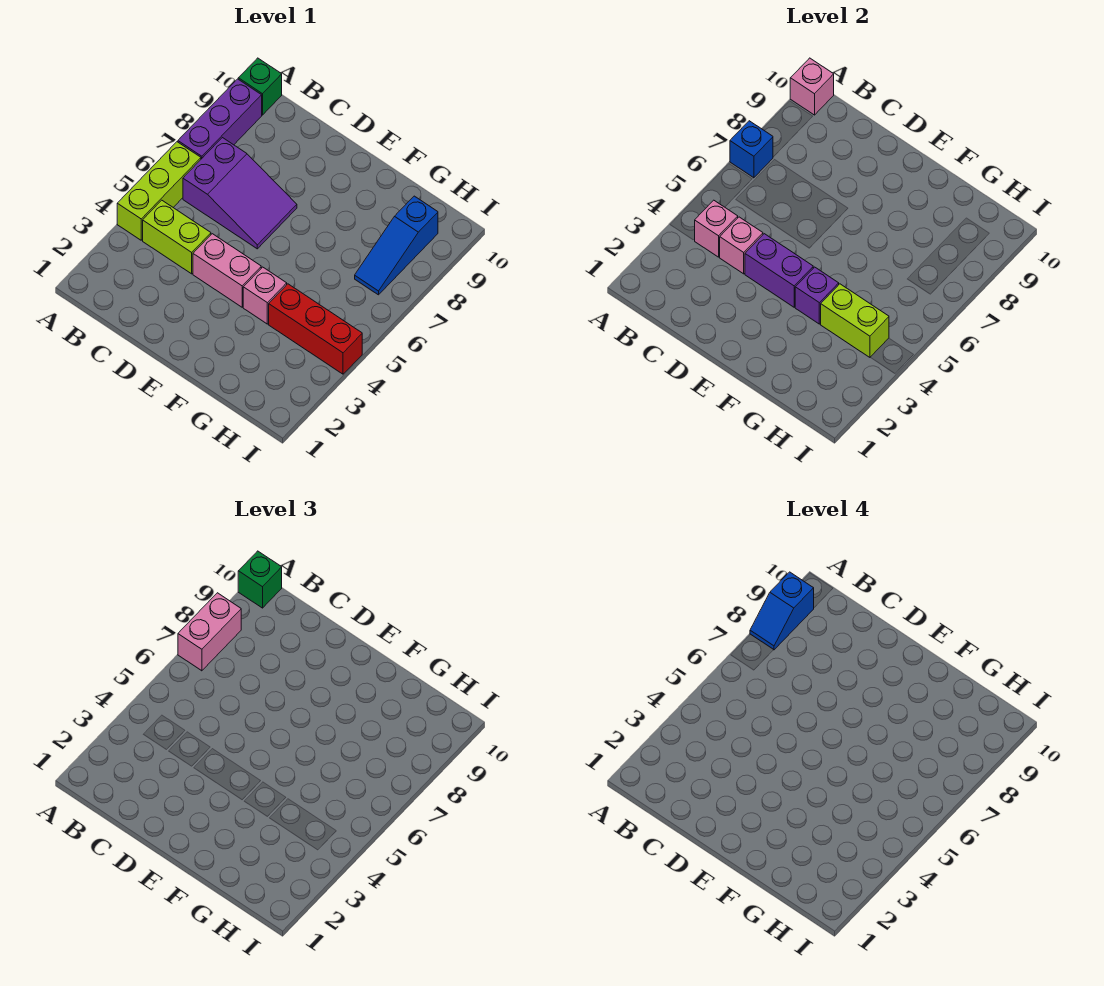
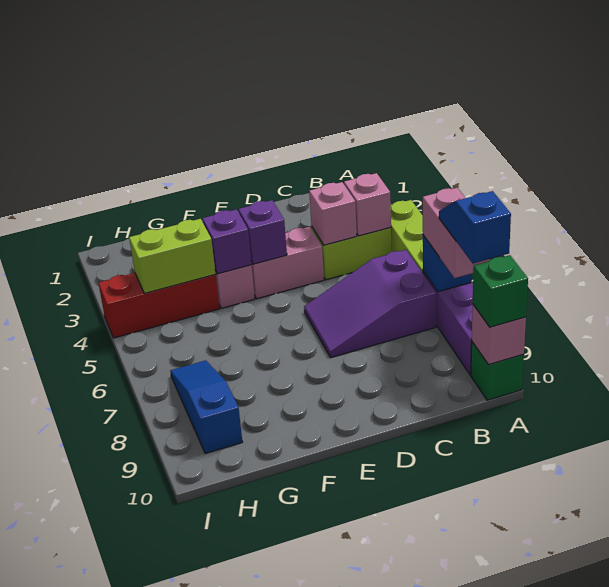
purple brick D4:E4 level 2 -> purple brick E4 level 2

